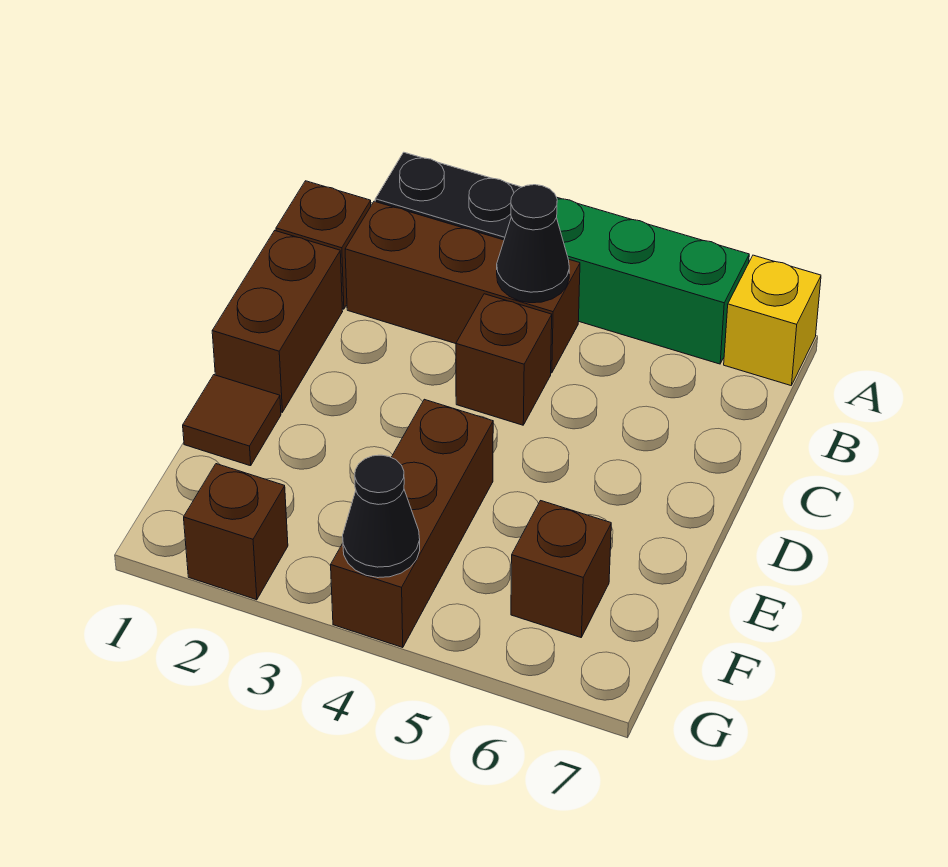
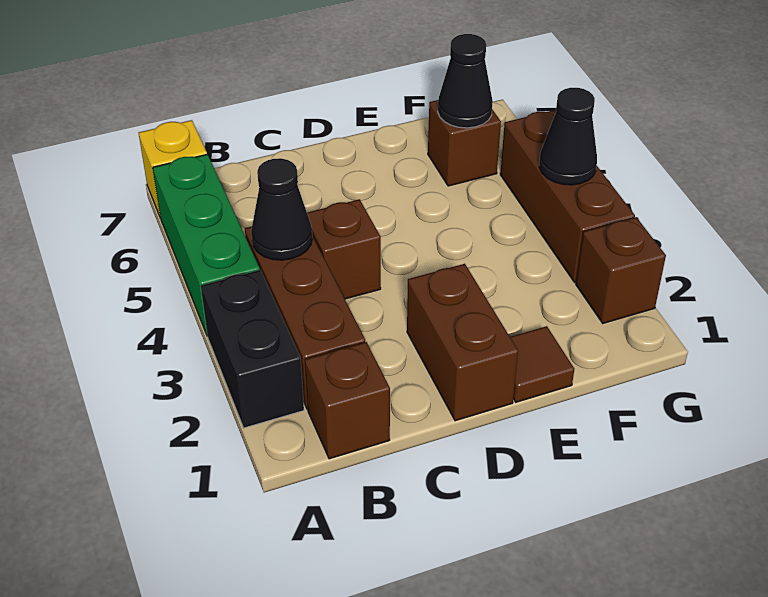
brown brick C1:D1 level 1 -> brown brick D1:D2 level 1
brown brick E4:G4 level 1 -> brown brick G3:G5 level 1
none -> black cone F6 level 2

